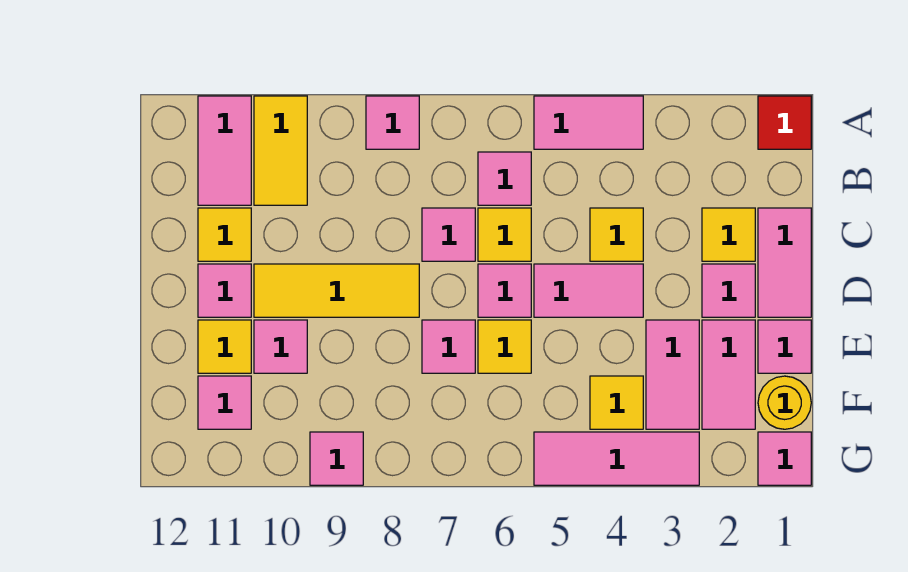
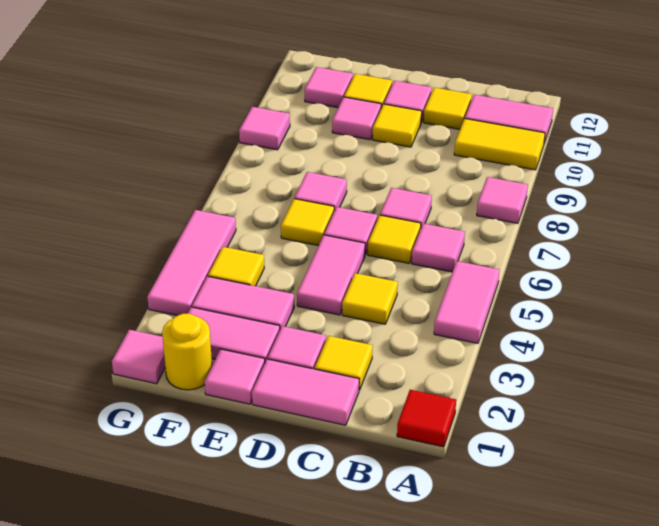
yellow tile D8:D10 level 1 -> yellow tile D10 level 1

